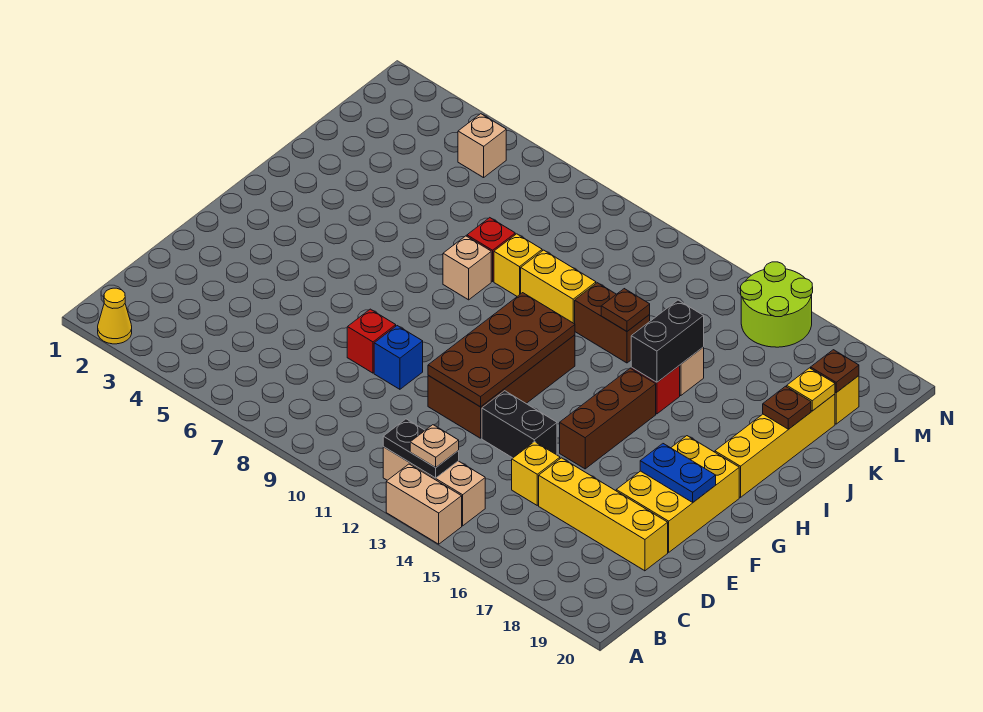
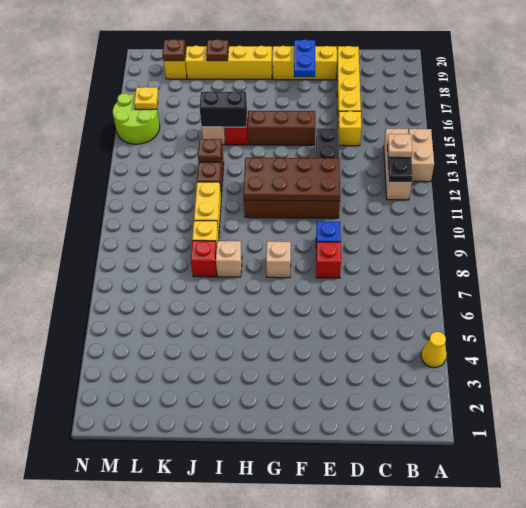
yellow cone A2 level 1 -> yellow cone A4 level 1
yellow brick E18:G19 level 1 -> yellow brick E19:G19 level 1
yellow plate K19 level 2 -> yellow plate M16 level 2
tan brick M5 level 1 -> tan brick G8 level 1

